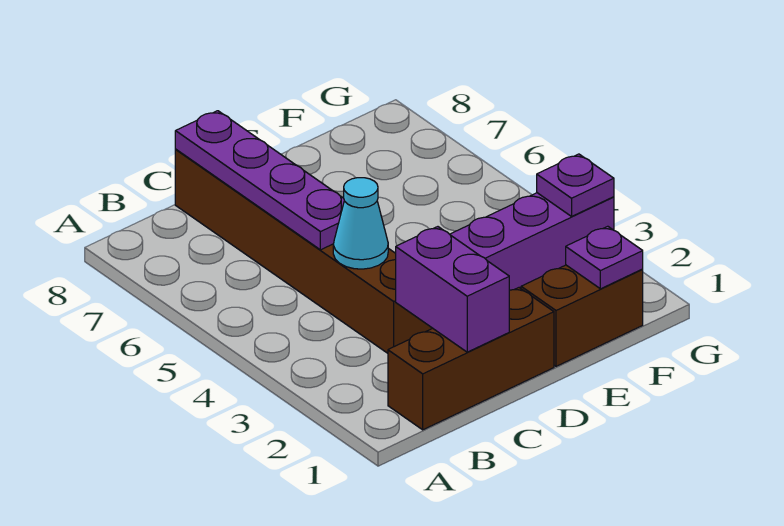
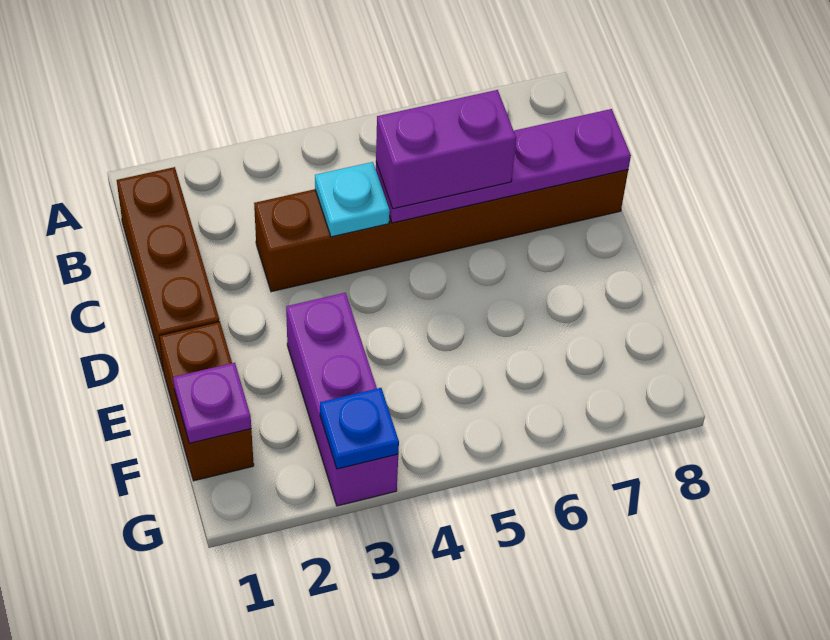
purple brick C1:C2 level 2 -> purple brick C5:C6 level 3
cyan cone C4 level 2 -> cyan plate C4 level 2
purple plate G3 level 2 -> blue plate G3 level 2

